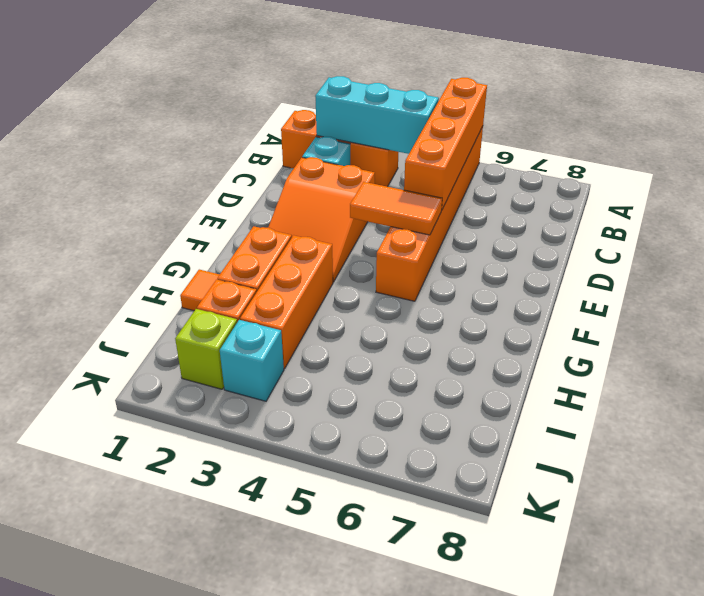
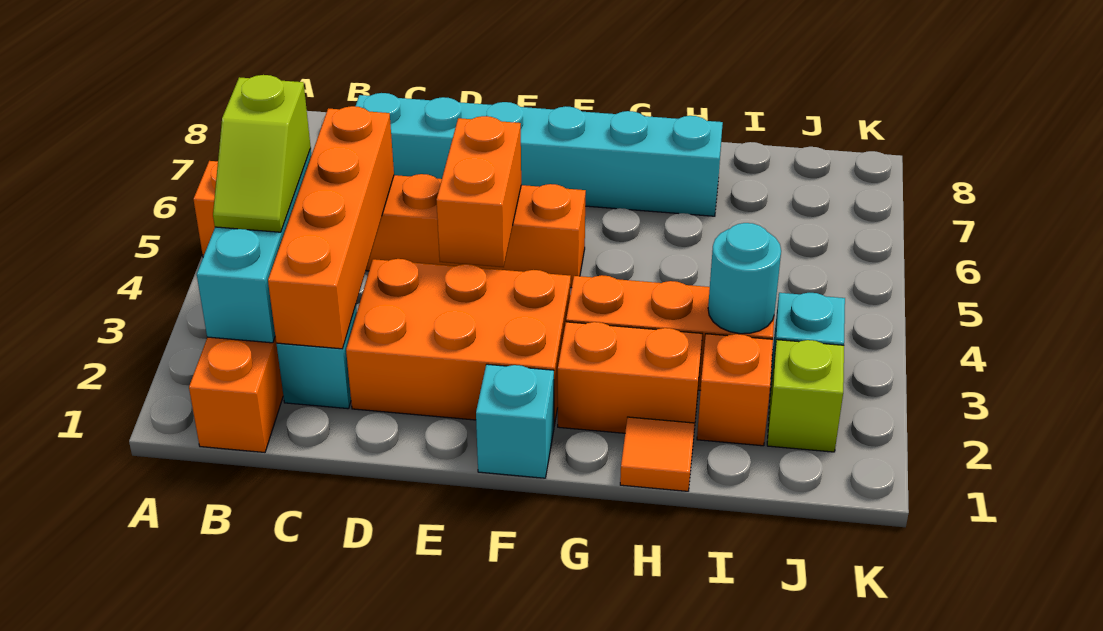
orange brick A5:D5 level 2 -> orange brick C2:C5 level 2
none -> lime slope B3:B4 level 3 top 4
none -> cyan brick C7:H7 level 1
orange slope D2:F3 level 1 top D -> orange brick D2:F3 level 1
orange tile E4:E5 level 2 -> orange brick E4:E5 level 2
none -> cyan brick F1 level 1
none -> cyan round brick I3 level 2

